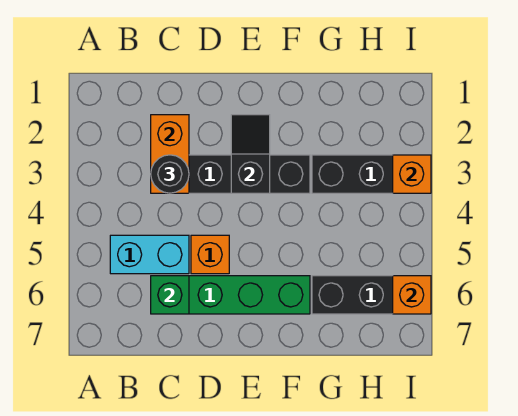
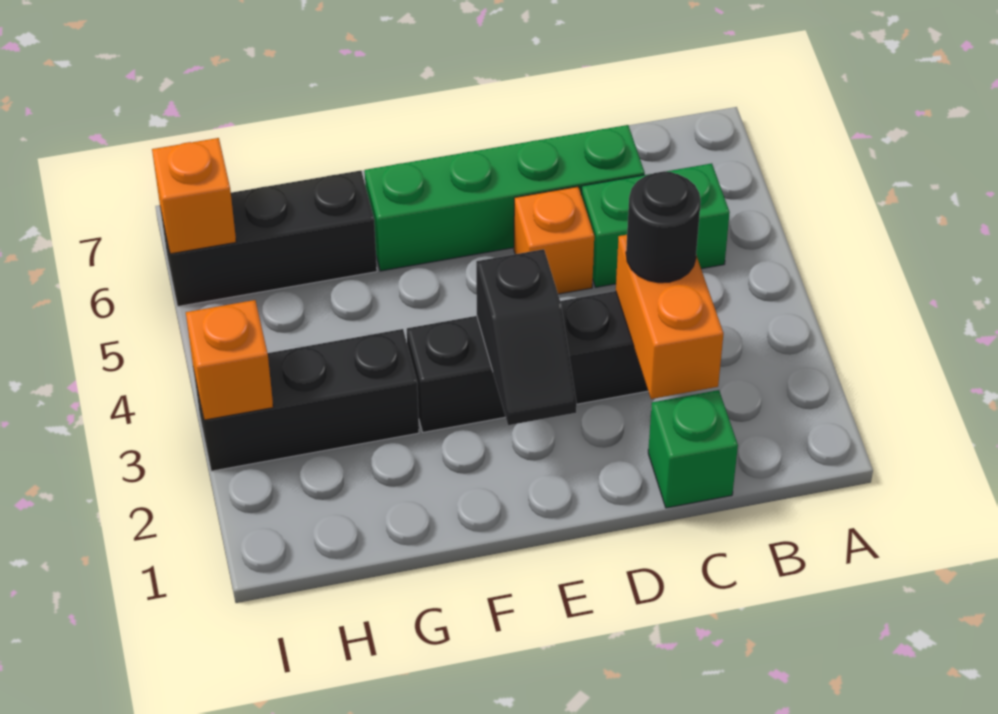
cyan brick B5:C5 level 1 -> green brick B5:C5 level 1
green brick C6 level 2 -> green brick C1 level 1

